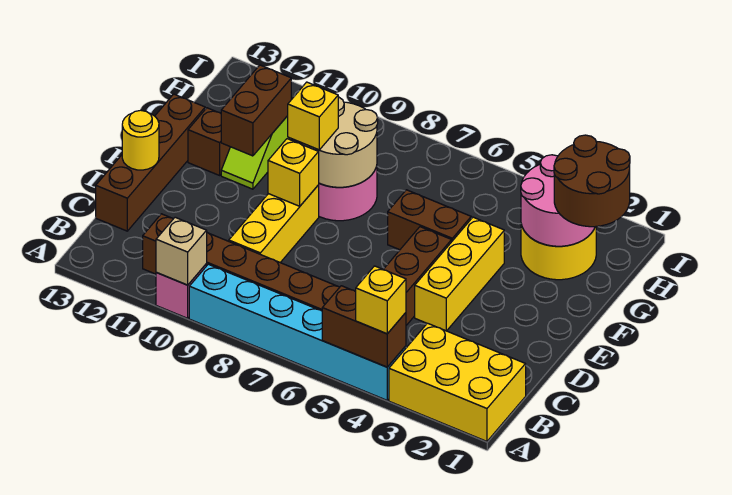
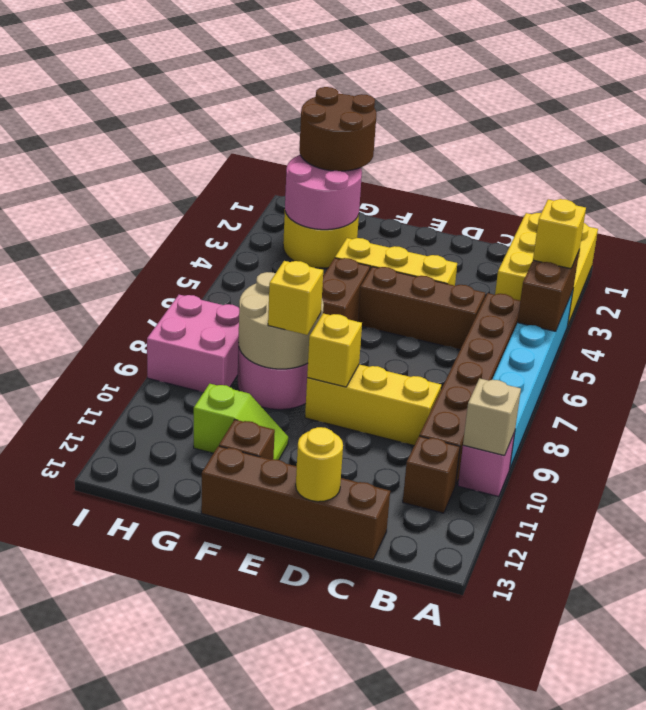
brown brick F11:G11 level 2 -> none
none -> pink brick H8:I9 level 1

